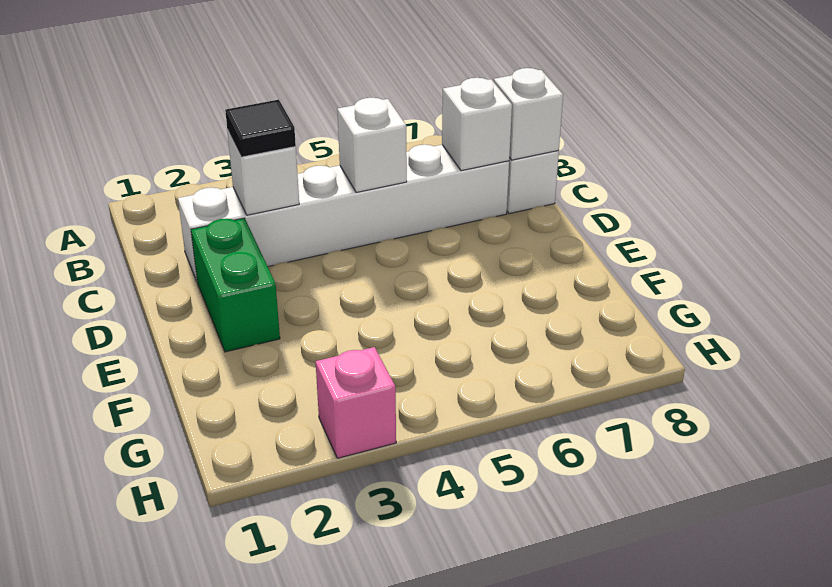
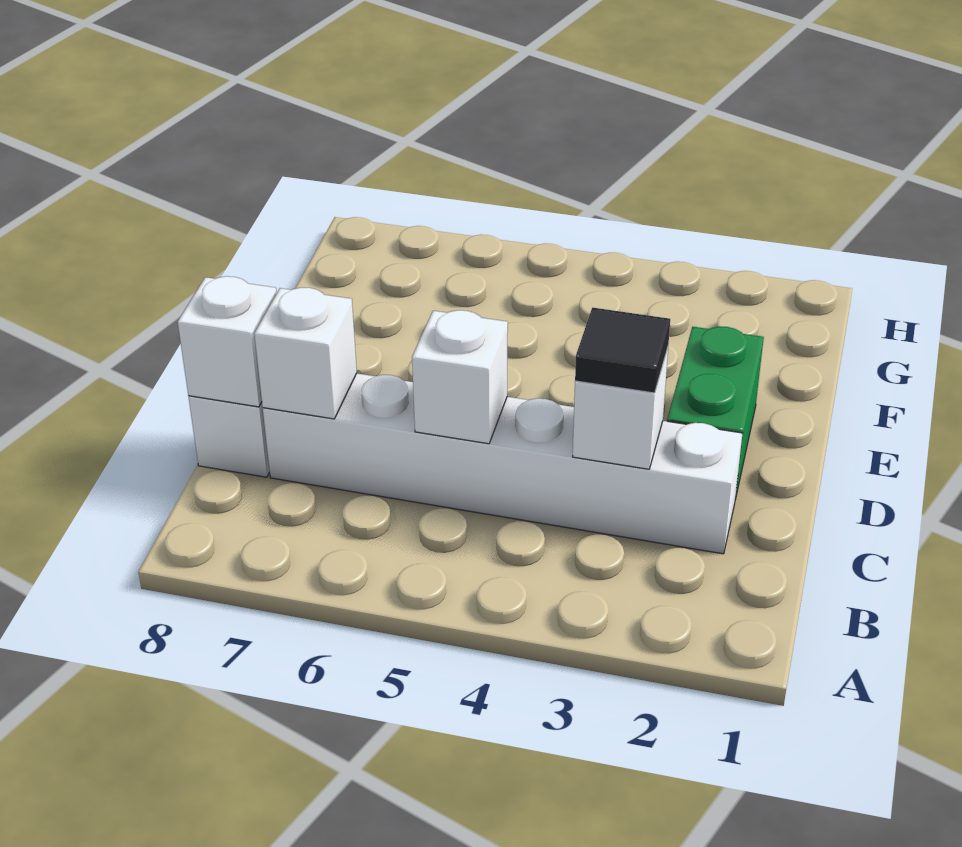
pink brick H3 level 1 -> none

